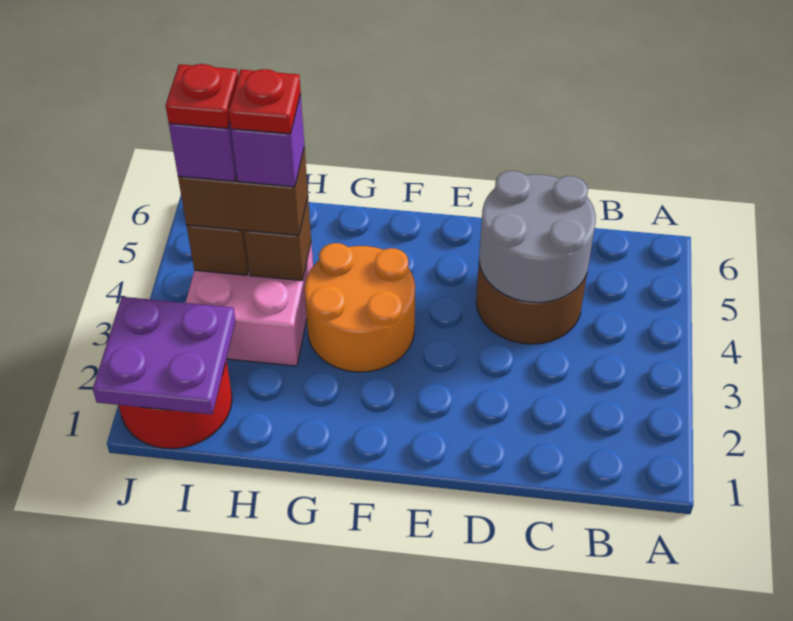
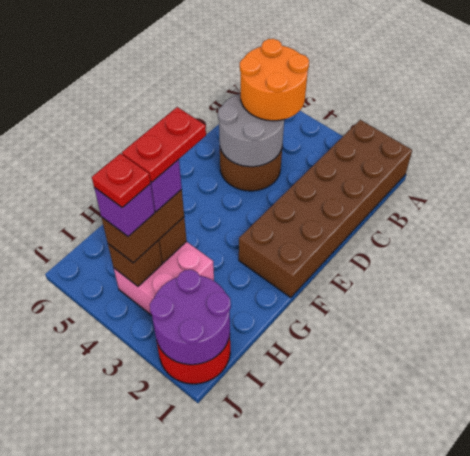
none -> brown brick A1:F2 level 1
orange round brick F3:G4 level 1 -> orange round brick B4:C5 level 3
red plate H4 level 5 -> red plate G4:H4 level 5
purple plate I1:J2 level 2 -> purple round brick I1:J2 level 2

